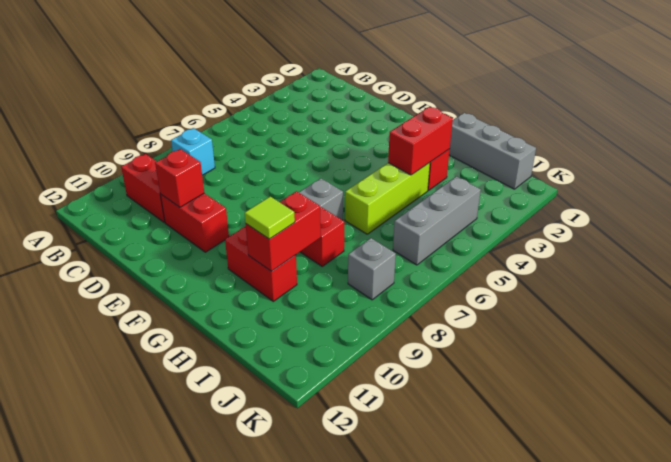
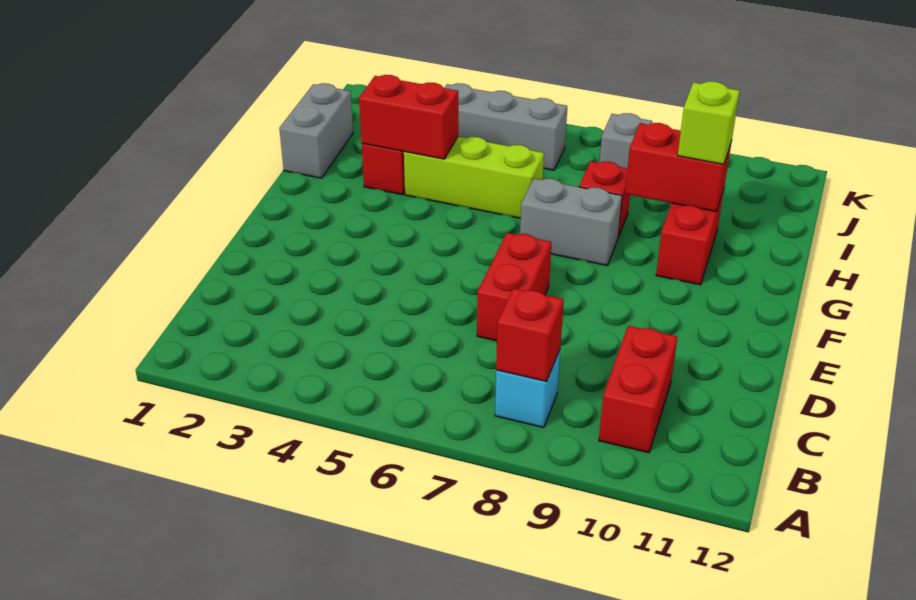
red brick D10:E10 level 1 -> red brick D7:E7 level 1
red brick D10 level 2 -> red brick B8 level 2
grey brick H1:J1 level 1 -> grey brick H1:I1 level 1
lime tile H10 level 3 -> lime brick H10 level 3

